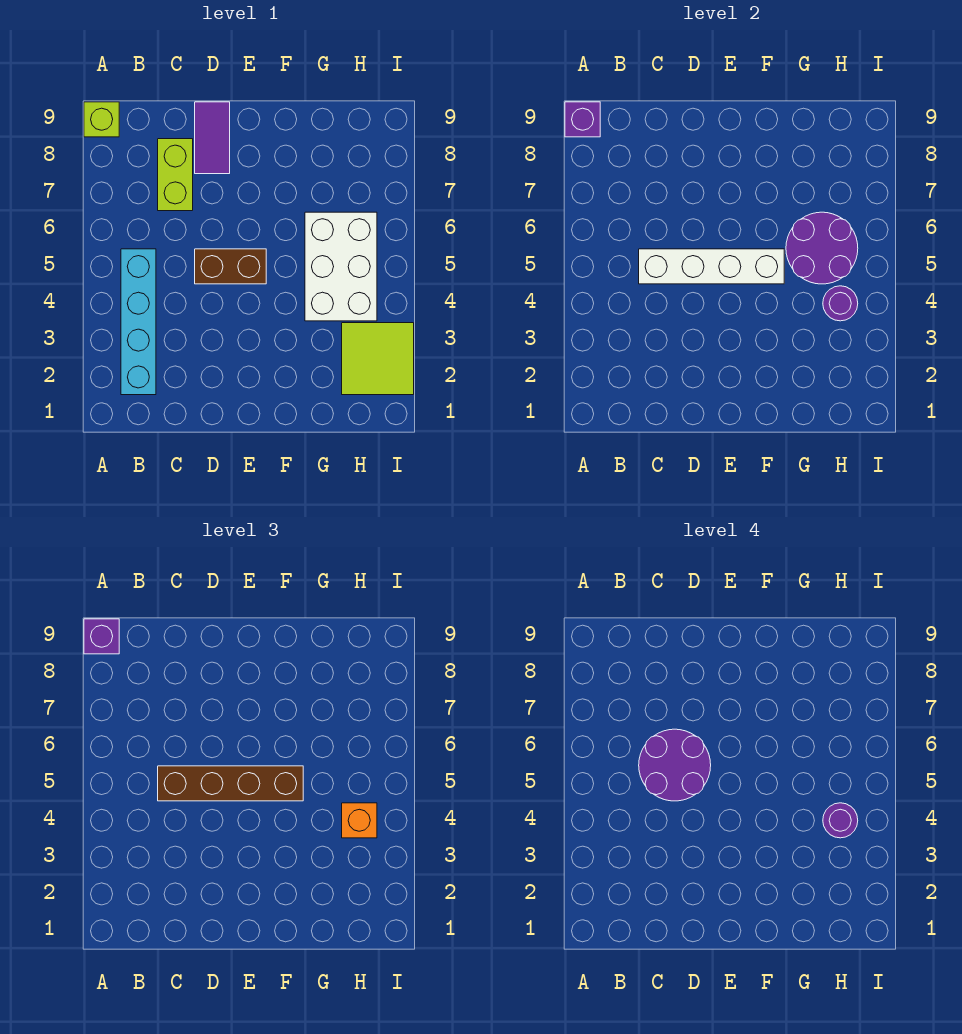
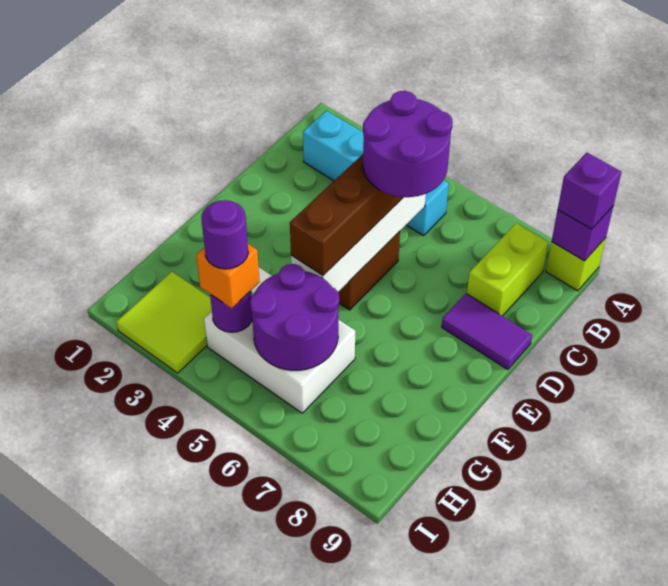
lime brick C7:C8 level 1 -> lime brick B8:C8 level 1

